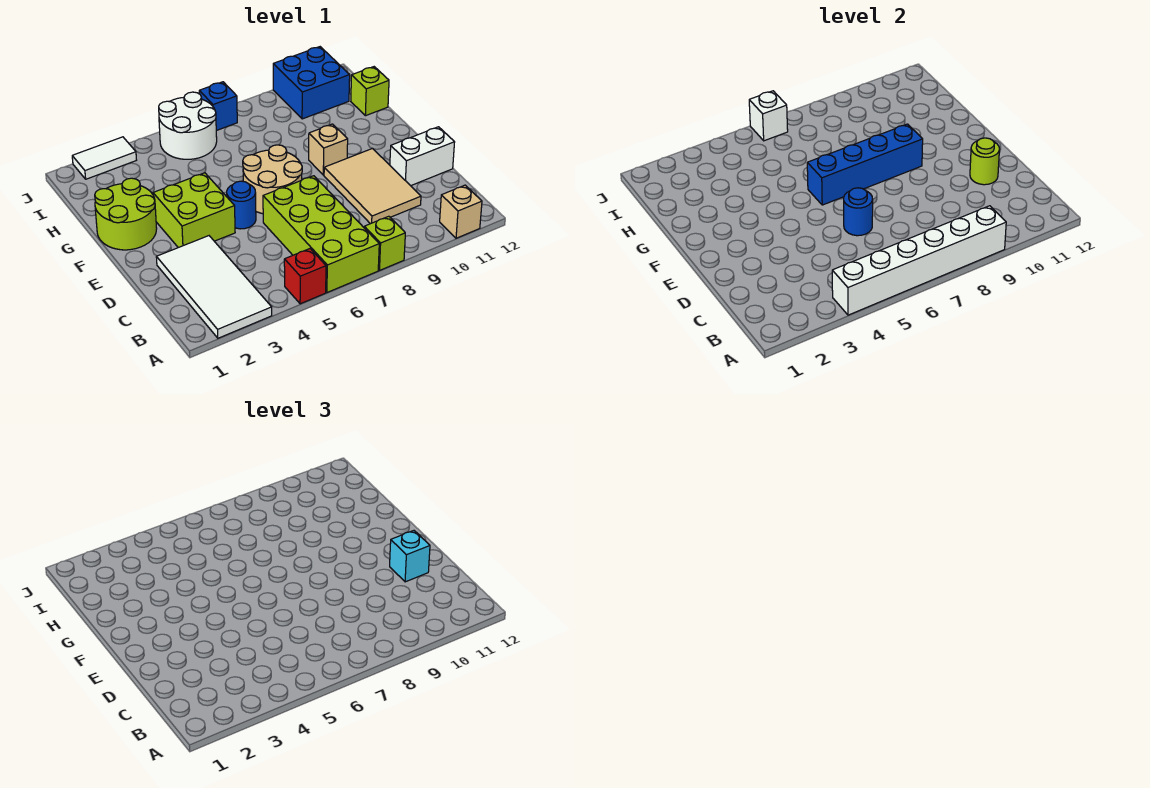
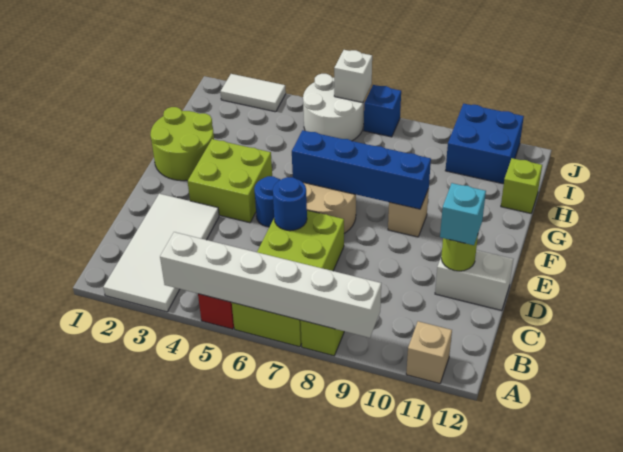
tan tile C9:E10 level 1 -> none

